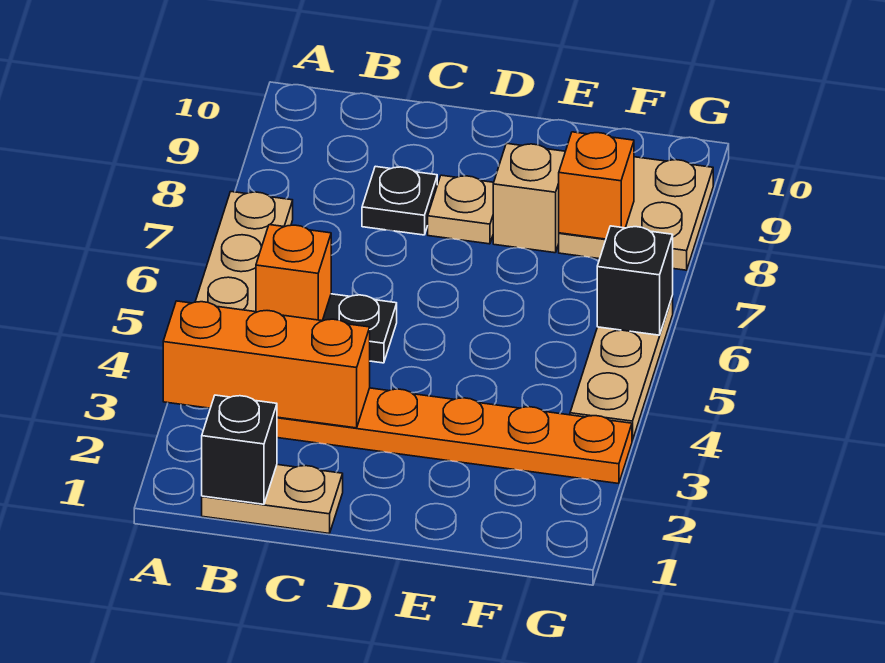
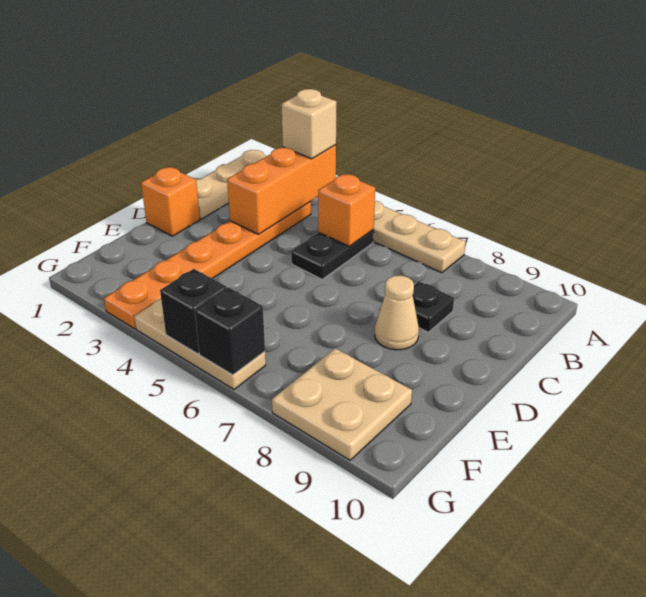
tan plate B1:C1 level 1 -> tan plate A1:C1 level 1
black brick B1 level 2 -> black brick G5 level 2
tan plate D8 level 1 -> tan cone D8 level 1
tan brick E8 level 1 -> tan brick A3 level 3
orange brick F8 level 2 -> orange brick D1 level 1

